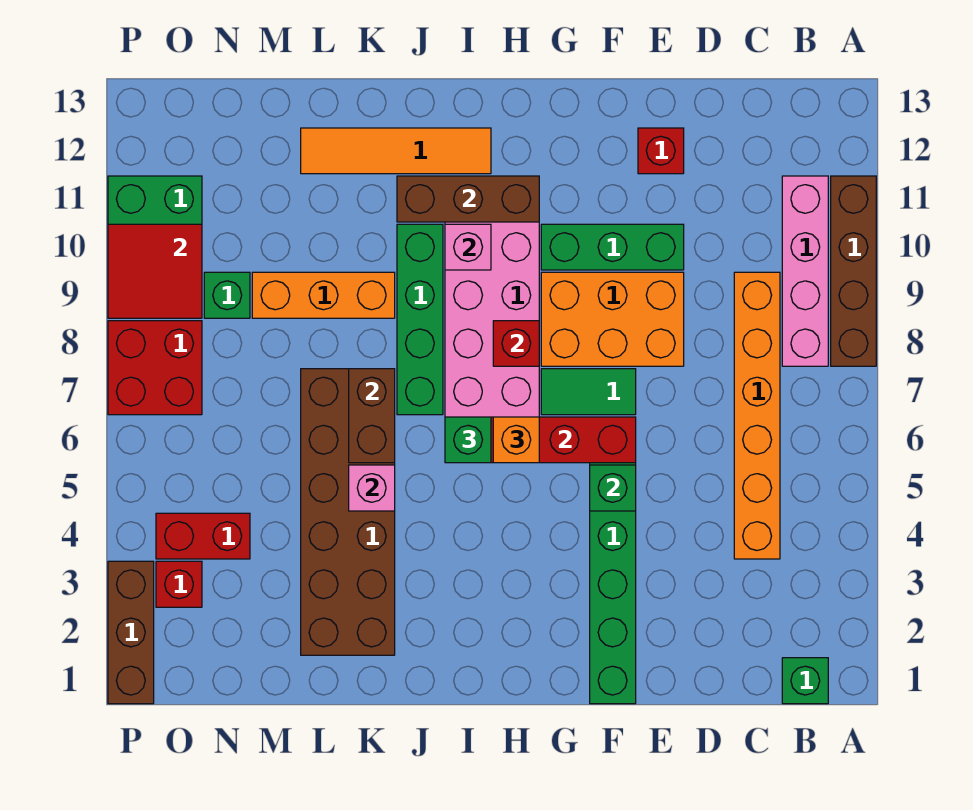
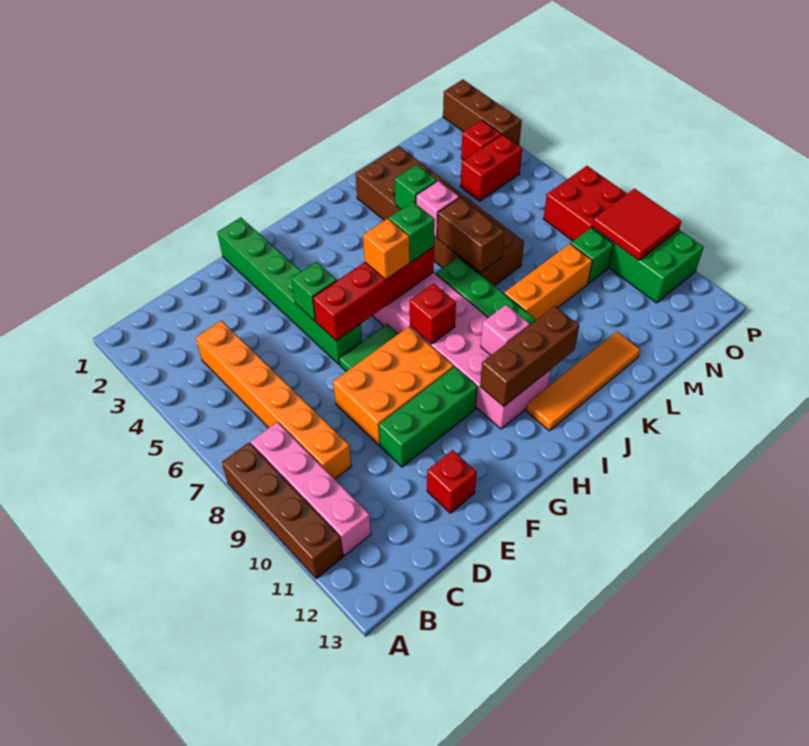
green brick B1 level 1 -> green brick K4 level 2

